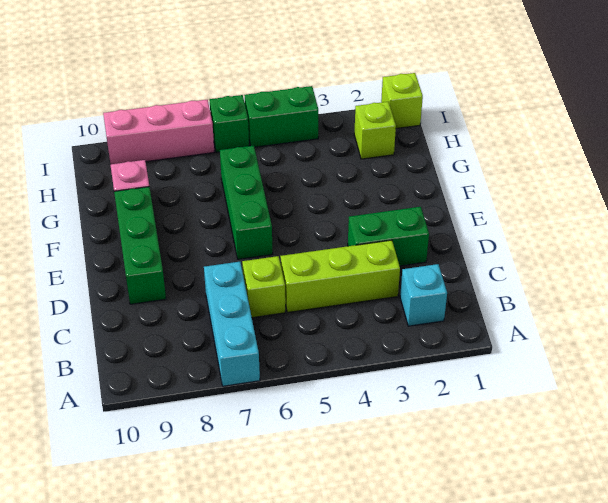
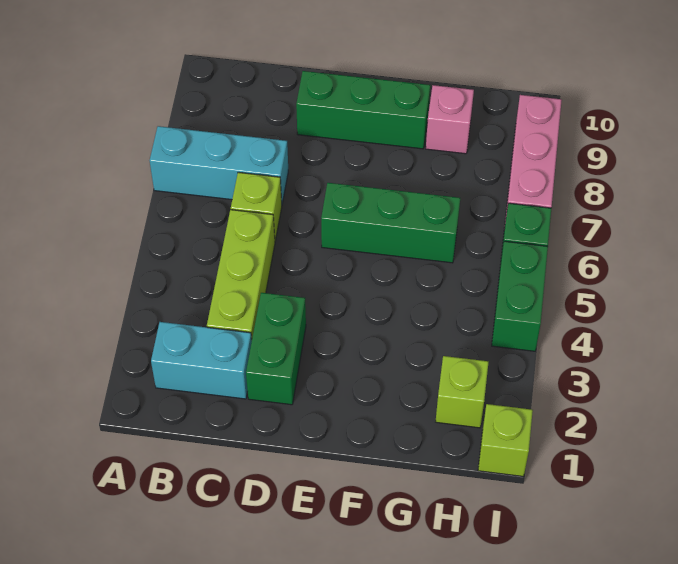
cyan brick B2 level 1 -> cyan brick B2:C2 level 1

